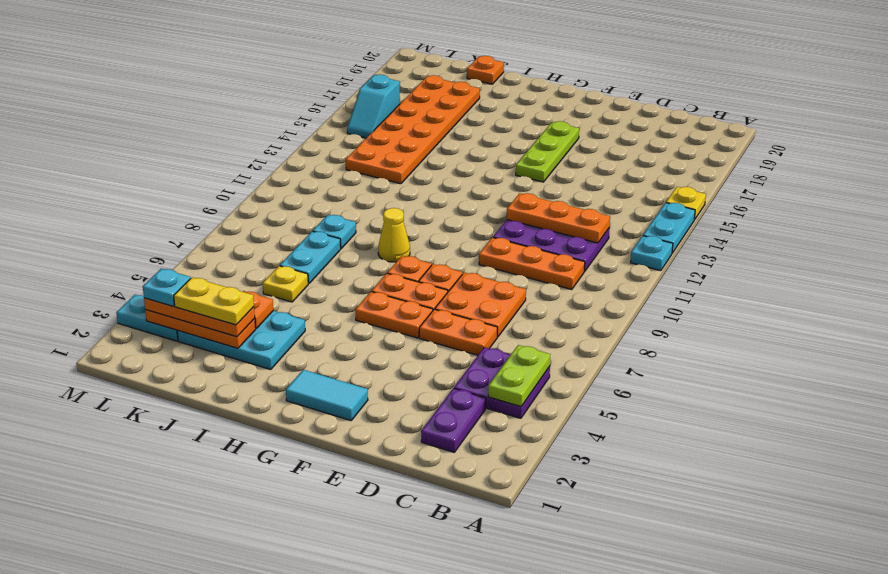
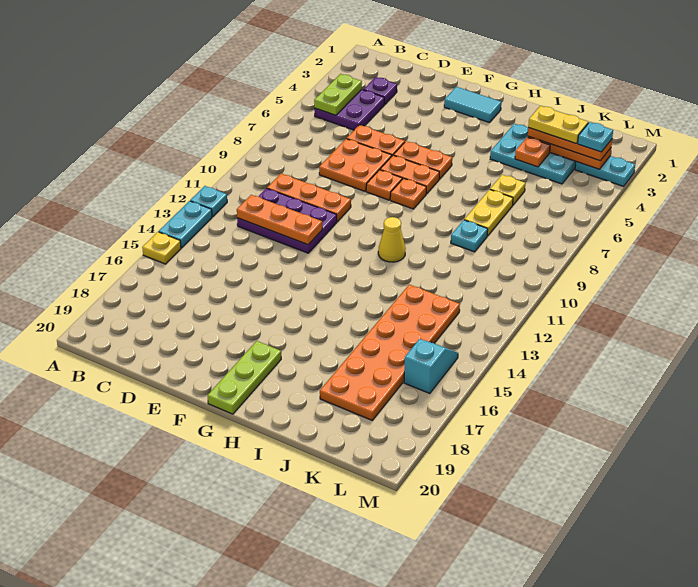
purple plate C2:C3 level 1 -> purple plate C3 level 1
lime plate F15:F17 level 1 -> lime plate G18:G20 level 1
yellow cone H9 level 1 -> yellow cone H11 level 1
cyan plate J7:J8 level 1 -> yellow plate J7:J8 level 1
orange plate J20 level 1 -> none

